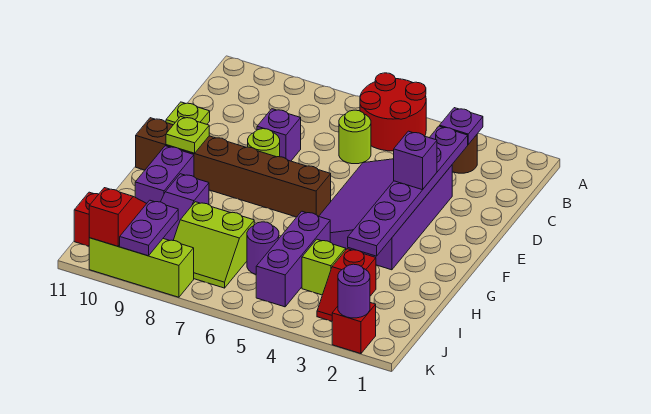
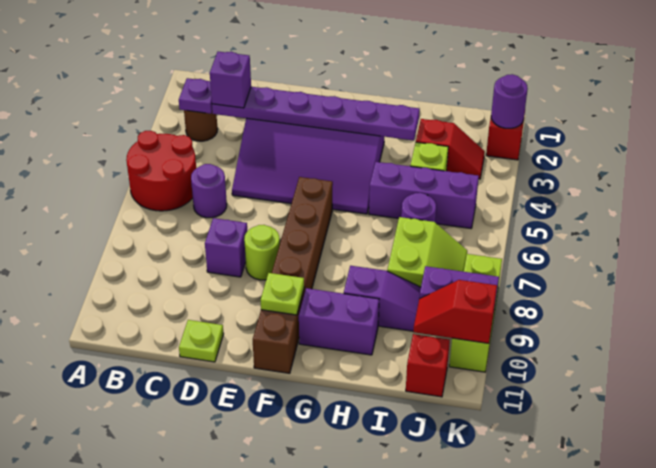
lime round brick C6 level 1 -> purple round brick C6 level 1
purple brick E3 level 3 -> purple brick C3 level 3

